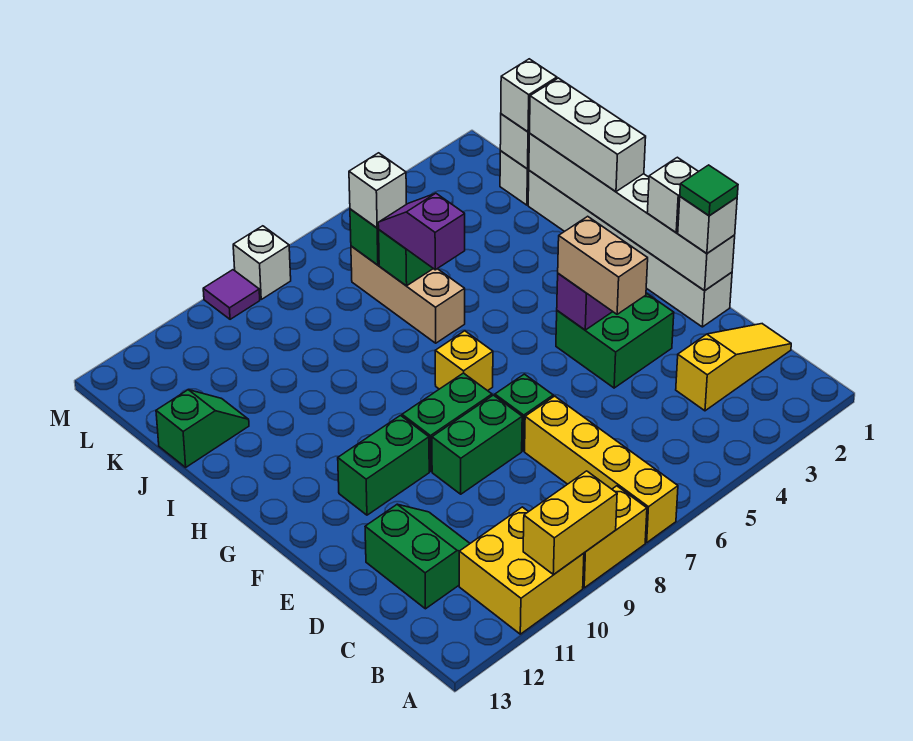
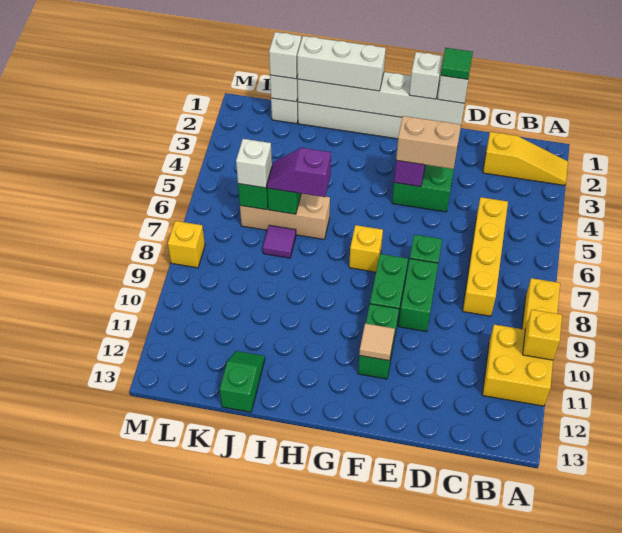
yellow brick A7:D7 level 1 -> yellow brick C5:C8 level 1
yellow brick A9:A10 level 2 -> yellow brick A10 level 2
yellow slope C1:C3 level 1 top 3 -> yellow slope A2:C2 level 1 top C
green slope C11:D12 level 1 top 12 -> none
none -> tan tile F11 level 2
white brick M8 level 1 -> yellow brick M8 level 1
purple tile M9 level 1 -> purple tile J7 level 1

